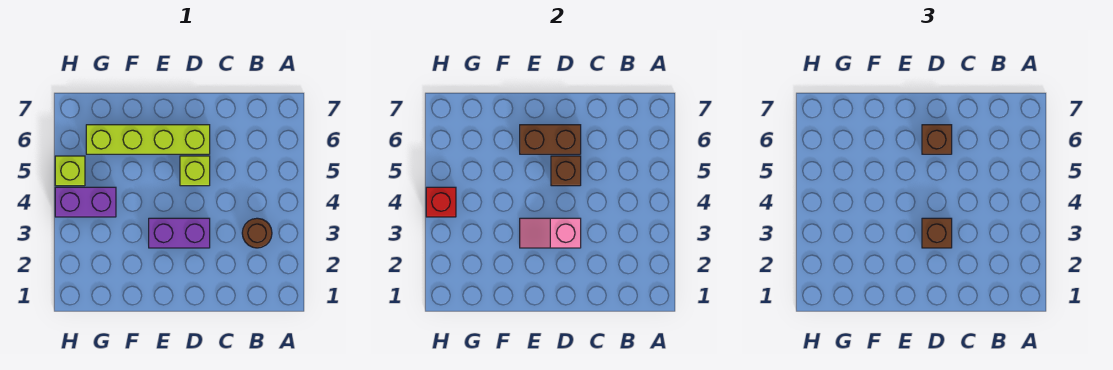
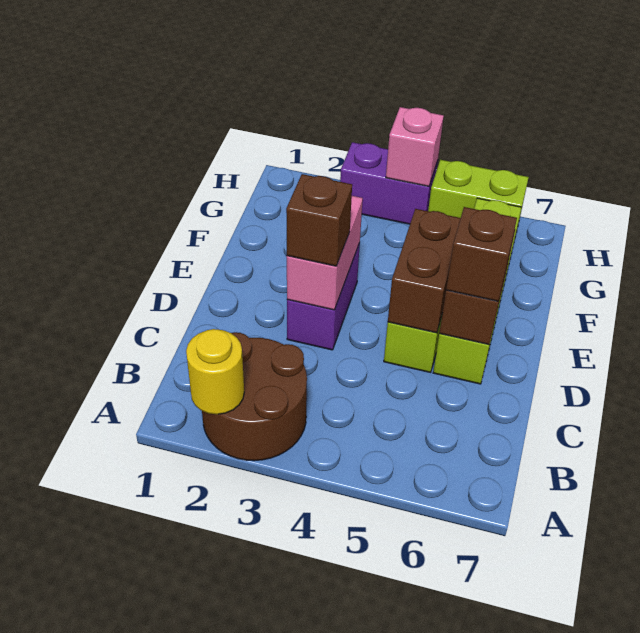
none -> yellow round brick A2 level 2
brown round brick B3 level 1 -> brown round brick A2:B3 level 1
pink slope D3:E3 level 2 top D -> pink brick D3:E3 level 2
brown brick D5 level 2 -> brown brick D5:E5 level 2
purple brick G4:H4 level 1 -> purple brick H3:H4 level 1
red brick H4 level 2 -> pink brick H4 level 2
lime brick H5 level 1 -> lime brick H5:H6 level 1

